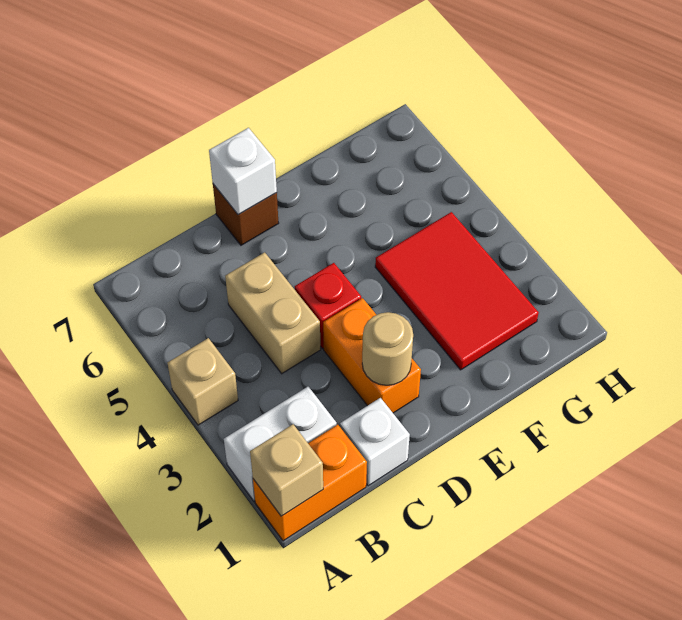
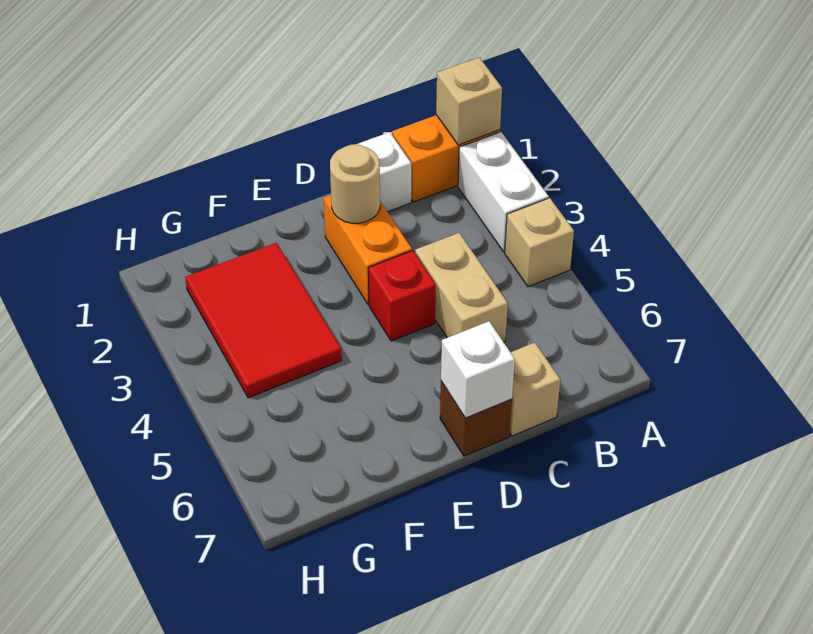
white brick A2:B2 level 1 -> white brick A2:A3 level 1
none -> tan brick C7 level 1

